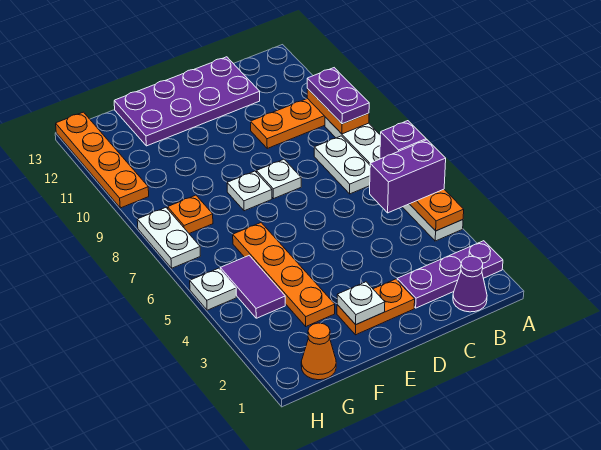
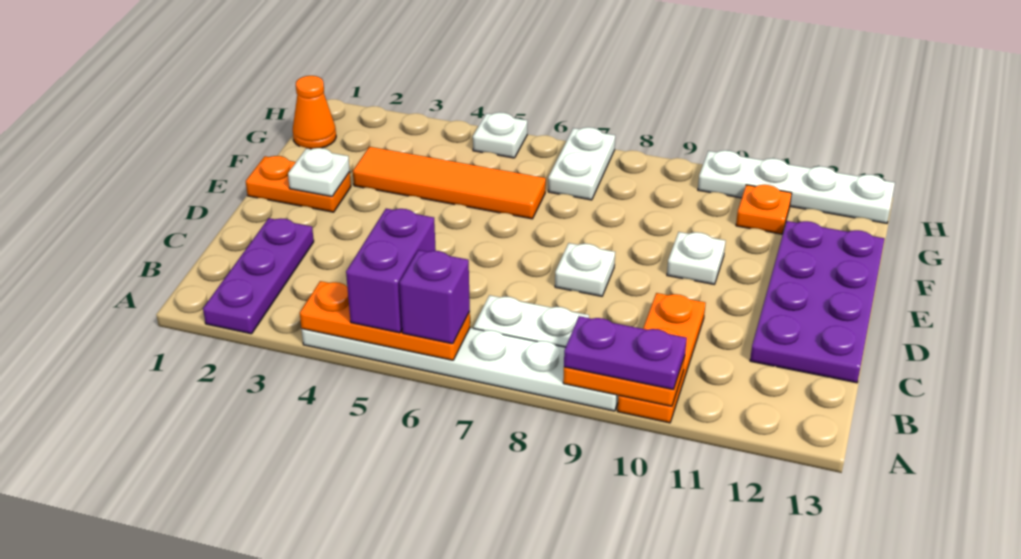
purple cone B1 level 1 -> none
orange plate D2:E2 level 1 -> orange plate E1:E2 level 1
white plate E8 level 1 -> white plate E10 level 1
orange plate F3:F6 level 1 -> orange tile F3:F6 level 1
purple tile G4:G5 level 1 -> none
orange plate G8 level 1 -> orange plate G11 level 1
white plate H7:H8 level 1 -> white plate G7:H7 level 1
orange plate H10:H13 level 1 -> white plate H10:H13 level 1

